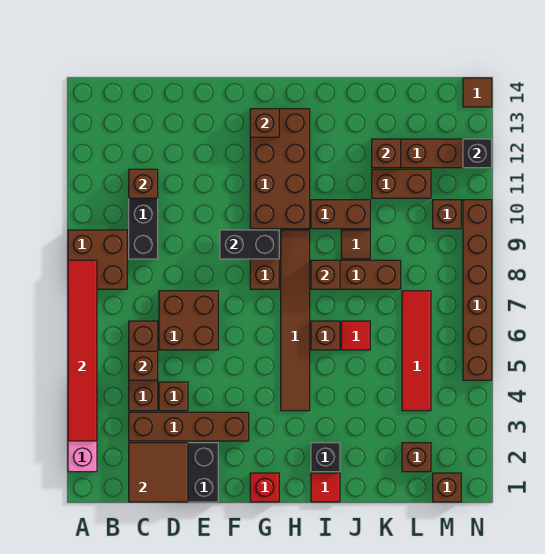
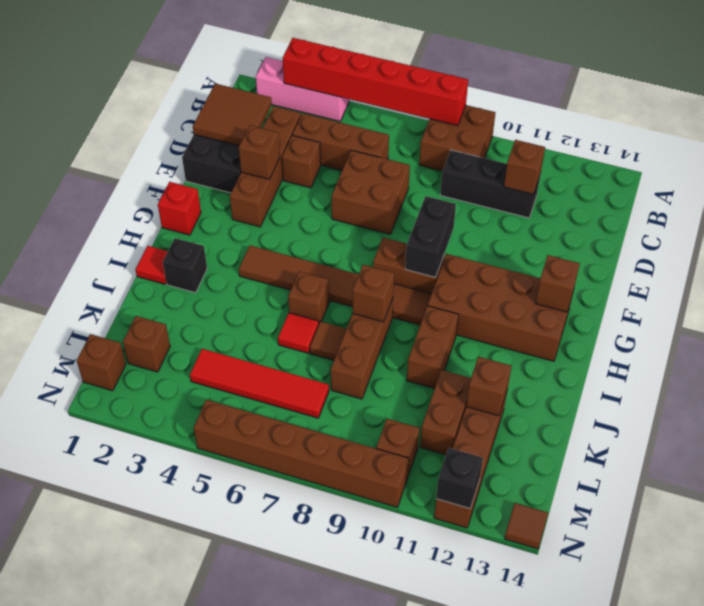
red tile A3:A8 level 2 -> red brick A3:A8 level 2
brown brick C5 level 2 -> brown brick E3 level 2
brown tile J9 level 1 -> brown tile J7 level 1

